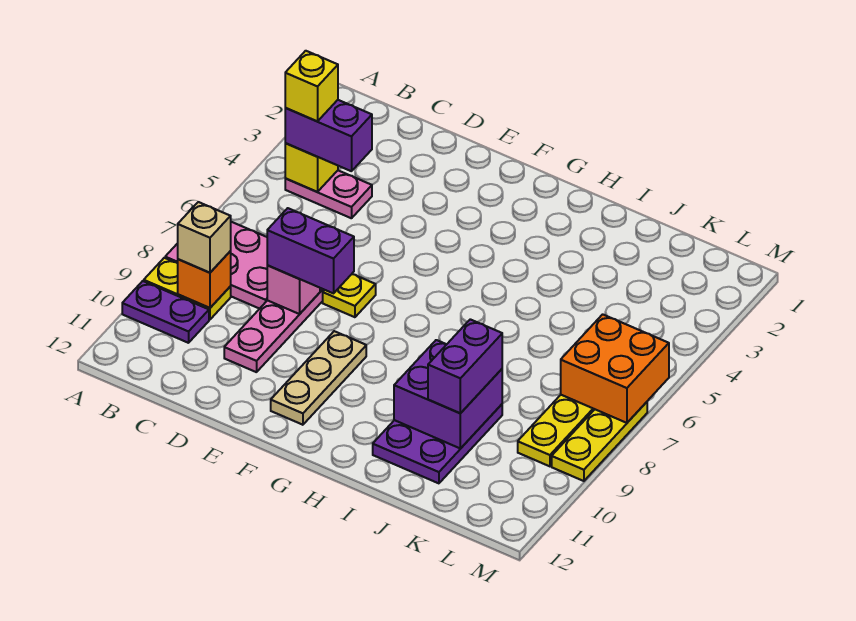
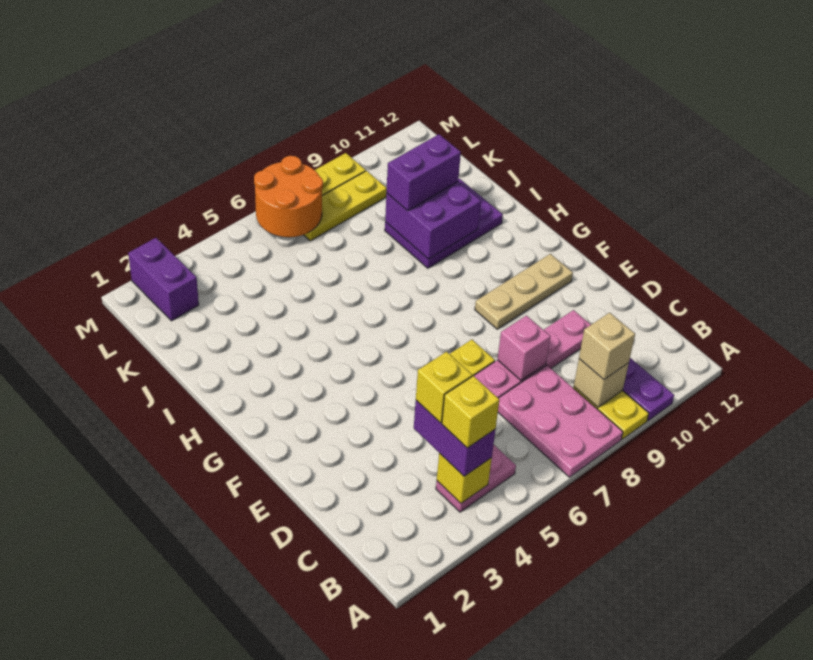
pink plate B4:C4 level 1 -> pink plate B4:B5 level 1
orange brick B9 level 2 -> tan brick B9 level 2
none -> yellow brick C4 level 4
purple brick D8:E8 level 3 -> purple brick L2:M2 level 1
orange brick L6:M7 level 2 -> orange round brick L6:M7 level 2

